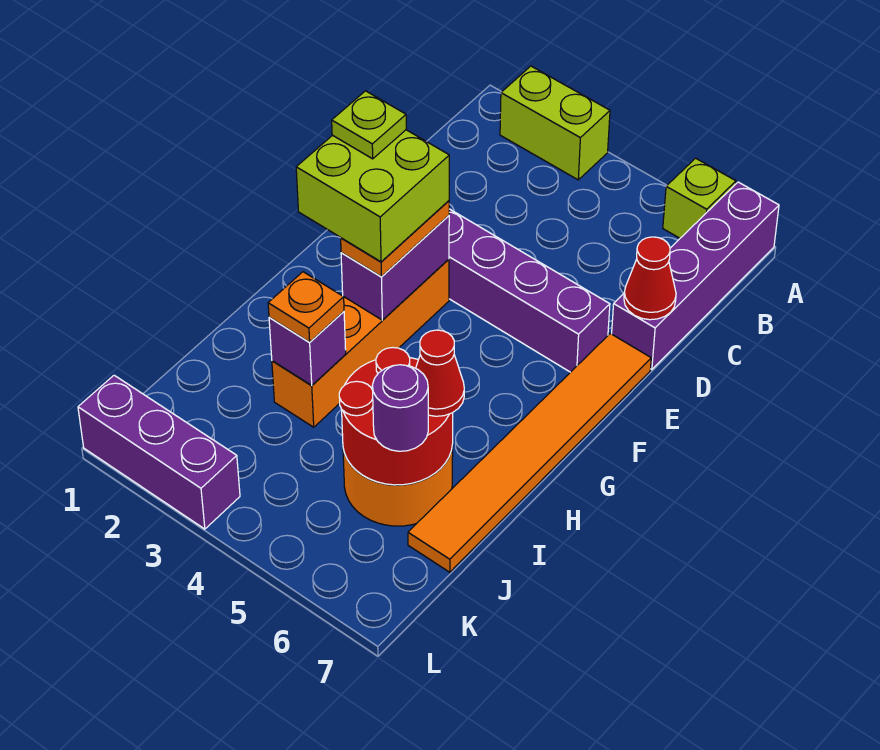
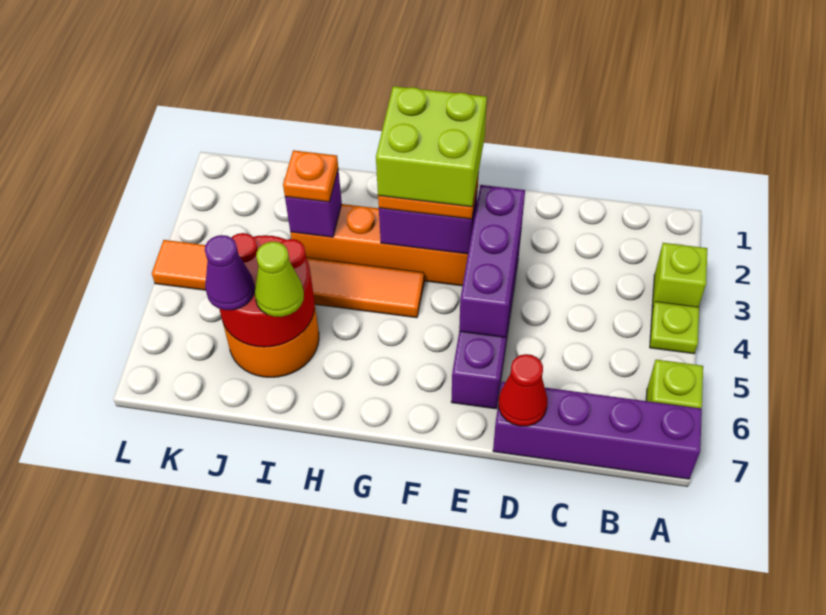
lime brick A2:A3 level 1 -> lime brick A3 level 1
orange tile E7:J7 level 1 -> orange tile G4:L4 level 1
lime plate F2 level 5 -> lime plate A4 level 1
red cone I6 level 3 -> lime cone I6 level 3
purple round brick J6 level 3 -> purple cone J6 level 3
purple brick L1:L3 level 1 -> purple brick E3:E5 level 2

